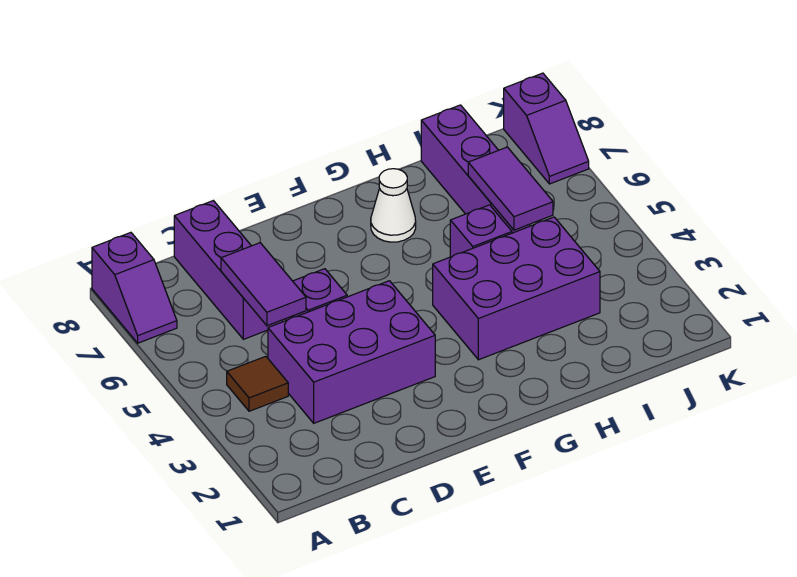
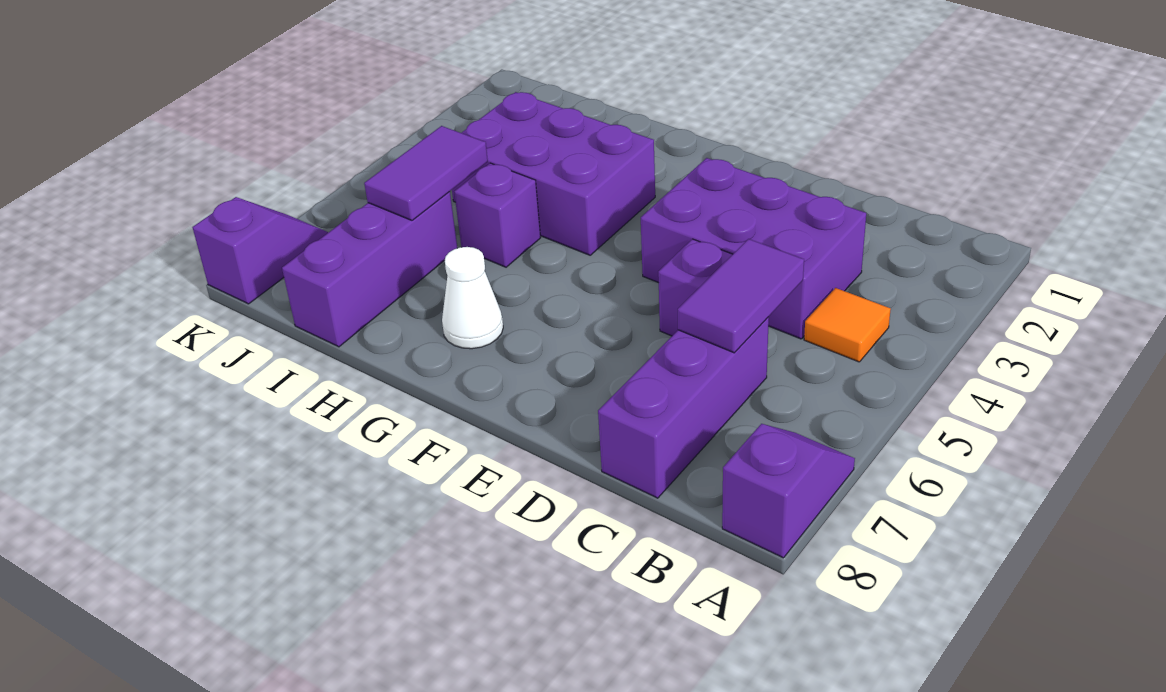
brown tile B4 level 1 -> orange tile B4 level 1

